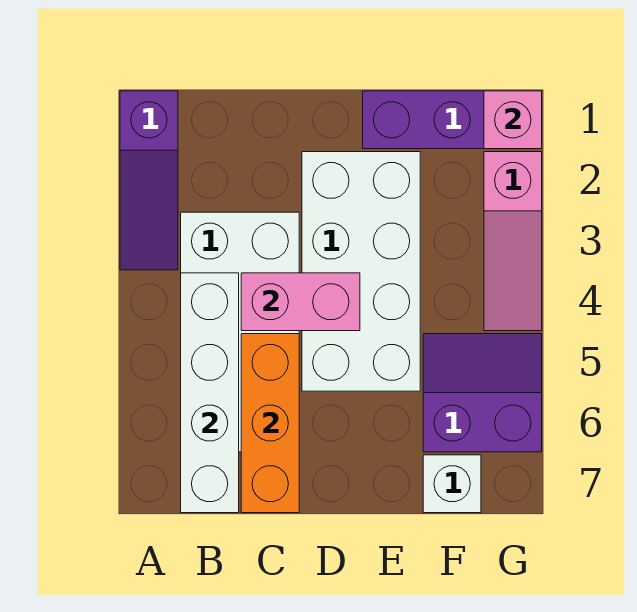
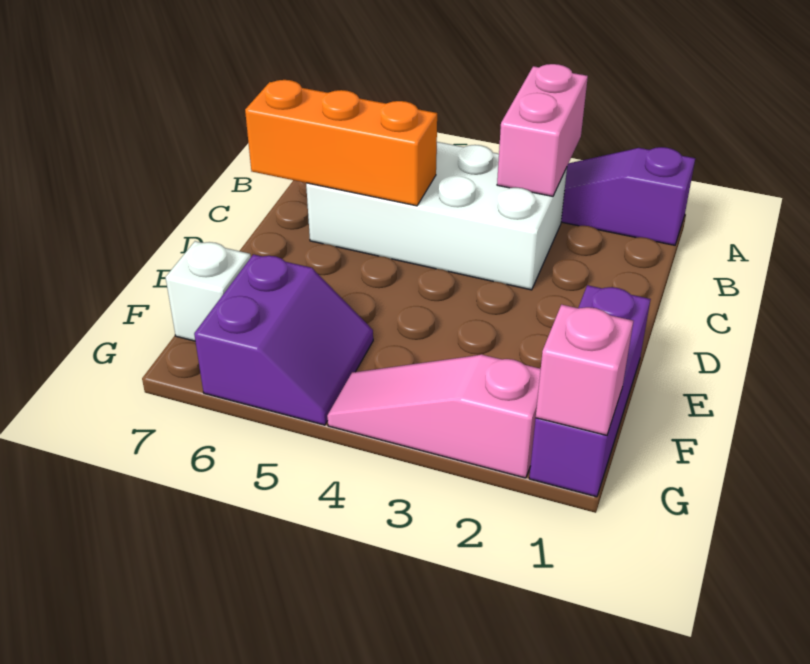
white brick B4:B7 level 2 -> none
pink brick C4:D4 level 2 -> pink brick A3:B3 level 2
white brick D2:E5 level 1 -> none

